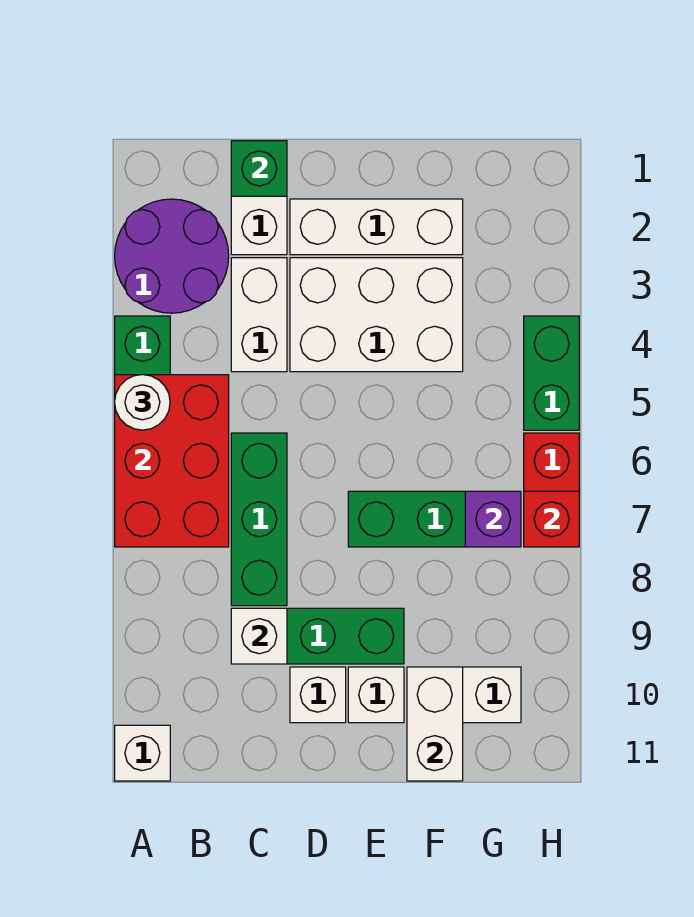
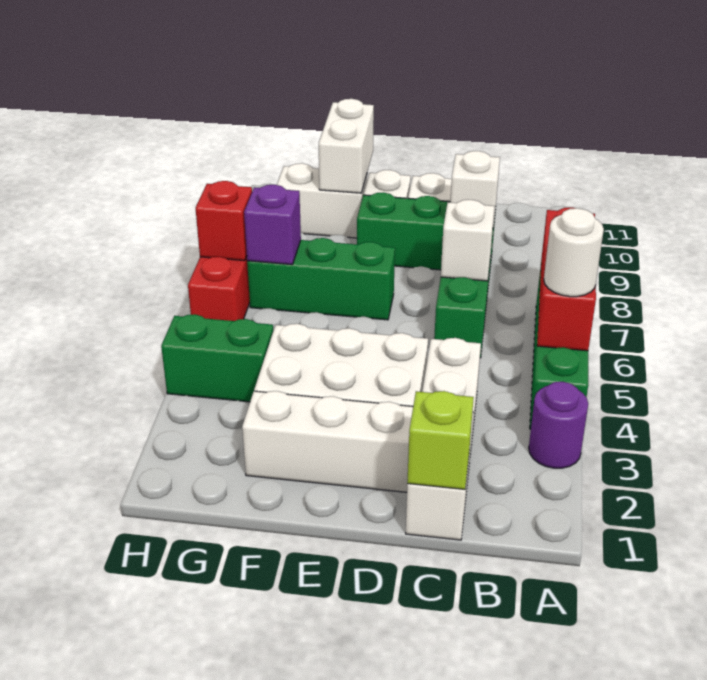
purple round brick A2:B3 level 1 -> purple round brick A3 level 1
red brick A5:B7 level 2 -> red brick A5:A7 level 2
white brick A11 level 1 -> white brick C7 level 2
green brick C1 level 2 -> lime brick C1 level 2
green brick H4:H5 level 1 -> green brick G4:H4 level 1

